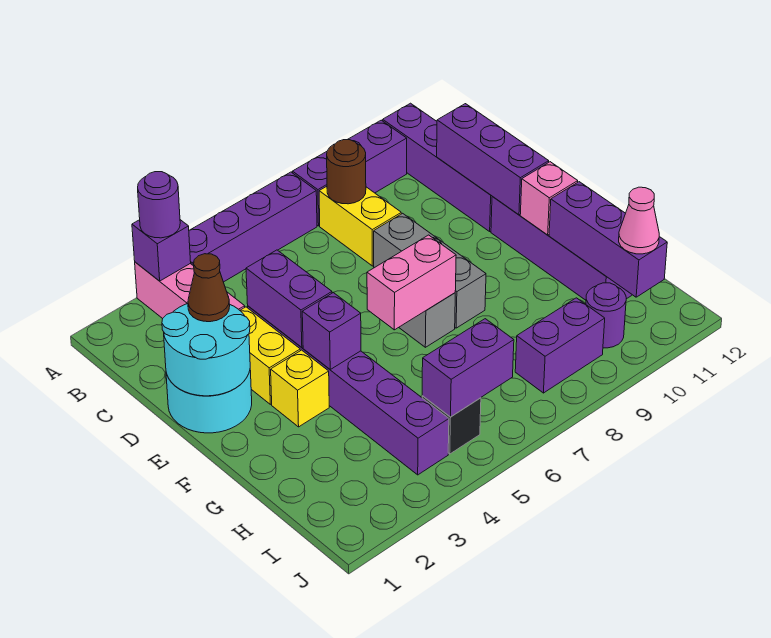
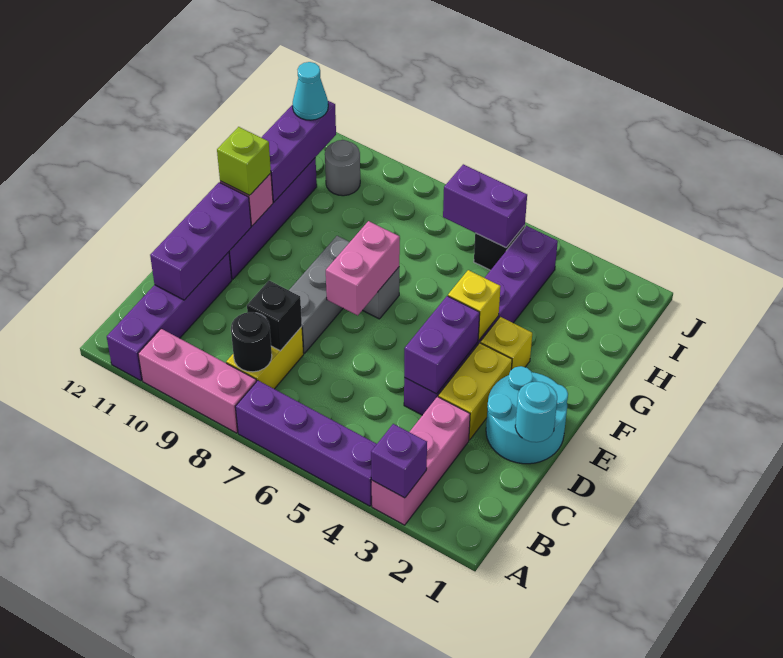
purple round brick A3 level 3 -> none
purple brick A8:A10 level 1 -> pink brick A8:A10 level 1
brown round brick B8 level 2 -> black round brick B8 level 2
none -> black brick C8 level 2
cyan round brick D1:E2 level 2 -> cyan round brick D1 level 2
brown cone D2 level 3 -> none
purple brick F4 level 2 -> yellow brick F4 level 2
pink brick F6:F7 level 2 -> pink brick E7:F7 level 2
none -> lime brick F11 level 3
purple brick I8:I9 level 1 -> none
purple round brick I10 level 1 -> grey round brick I10 level 1
pink cone I11 level 3 -> cyan cone I11 level 3

